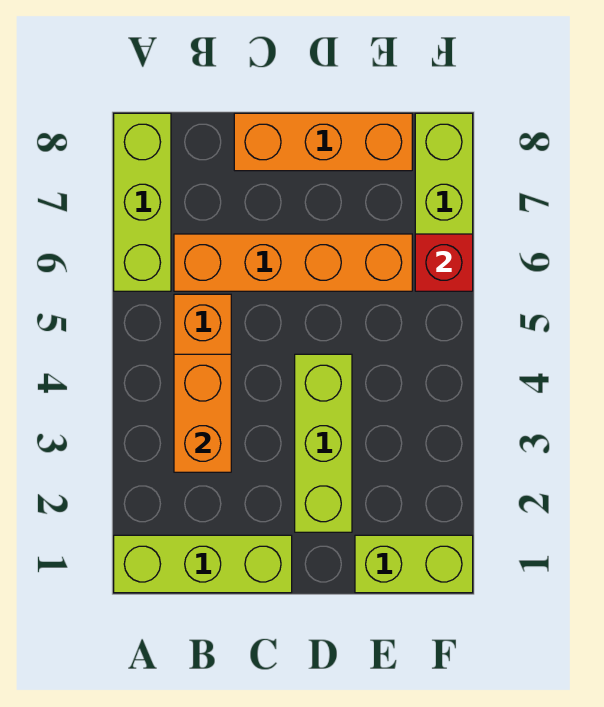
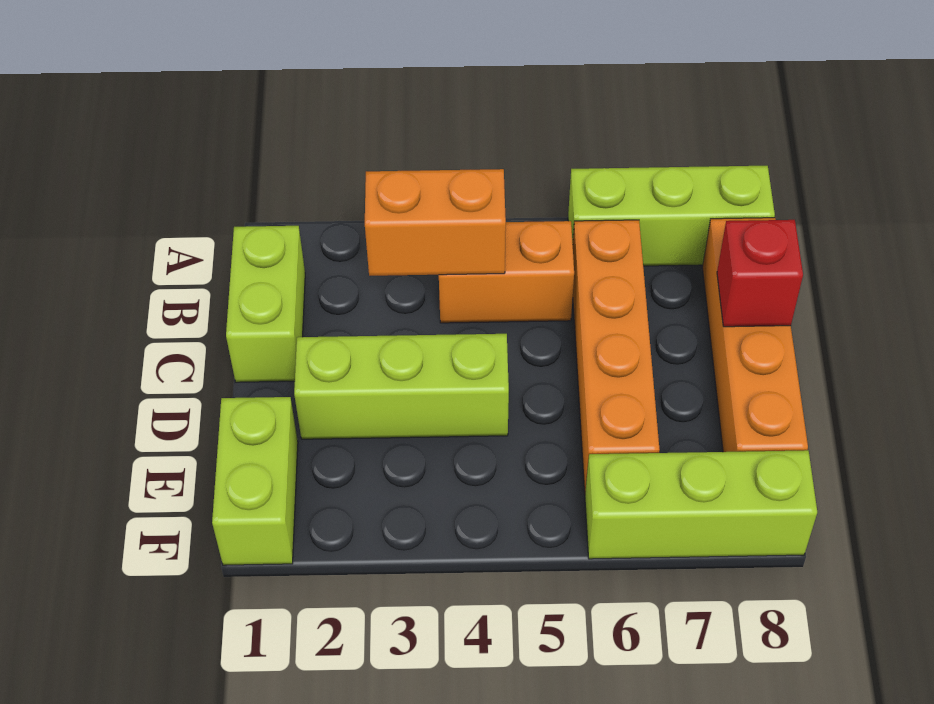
lime brick A1:C1 level 1 -> lime brick B1:C1 level 1
orange brick C8:E8 level 1 -> orange brick B8:E8 level 1
red brick F6 level 2 -> red brick C8 level 2

